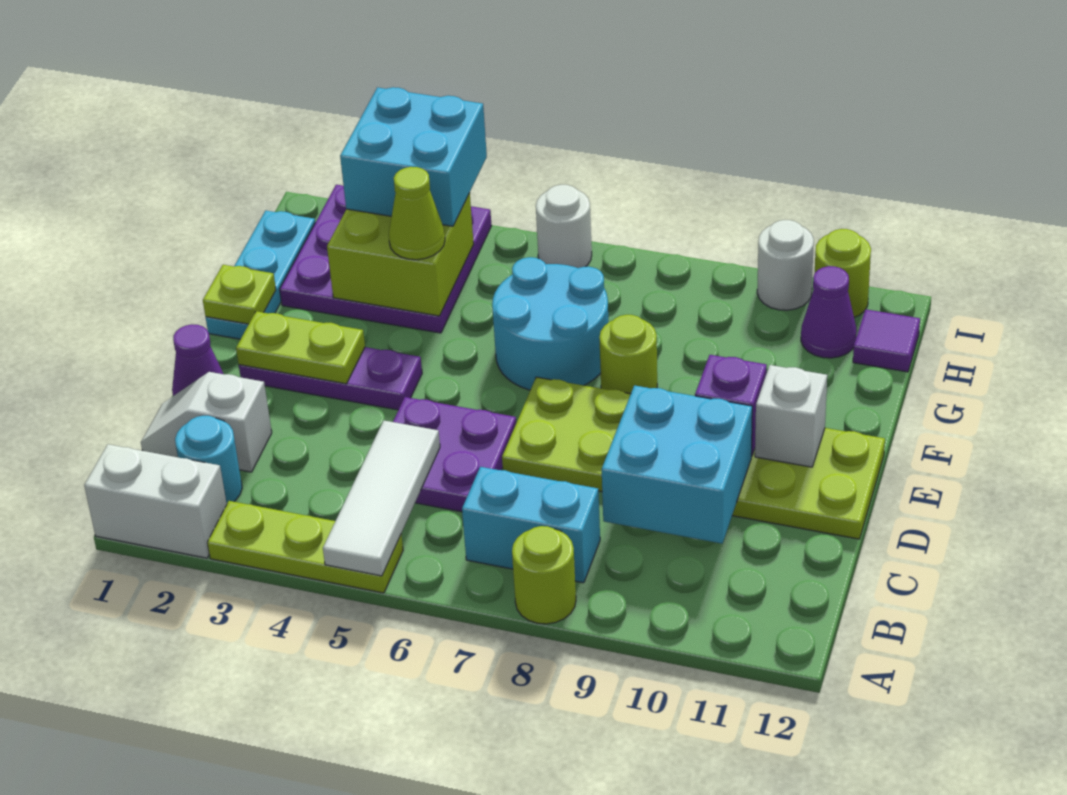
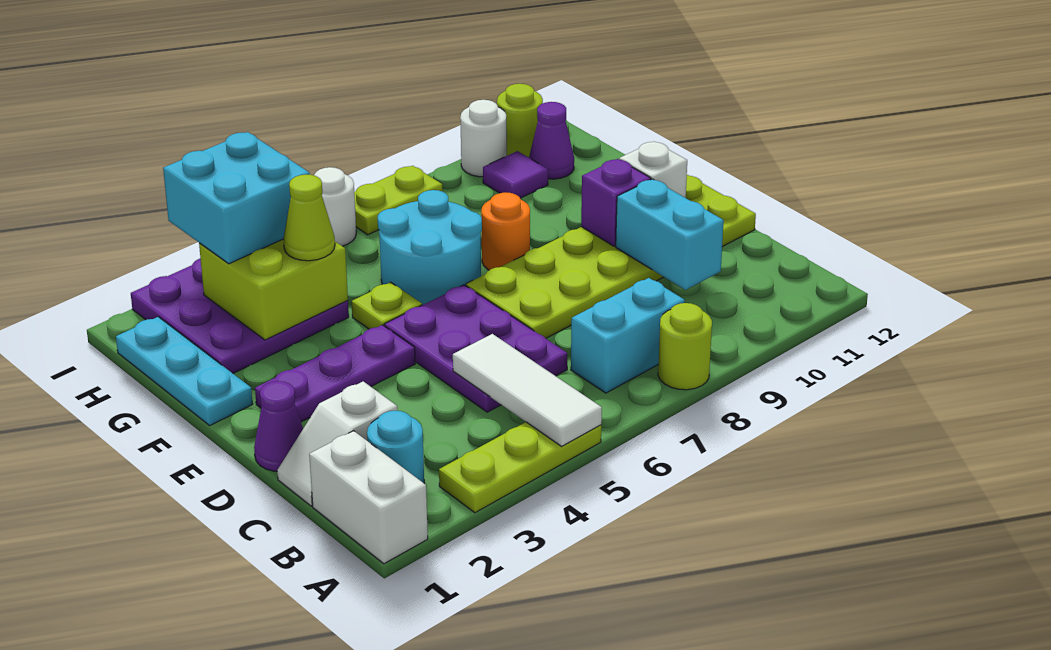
white brick A1:A2 level 1 -> white brick A1:B1 level 1
purple plate C5:D6 level 1 -> purple plate C5:E6 level 1
cyan brick C9:D10 level 2 -> cyan brick C10:D10 level 2
lime plate E2:E3 level 2 -> lime plate I7:I8 level 1
lime plate F1 level 2 -> lime plate F5 level 1
lime round brick F8 level 1 -> orange round brick F8 level 1
purple tile H12 level 1 -> purple tile H10 level 1

